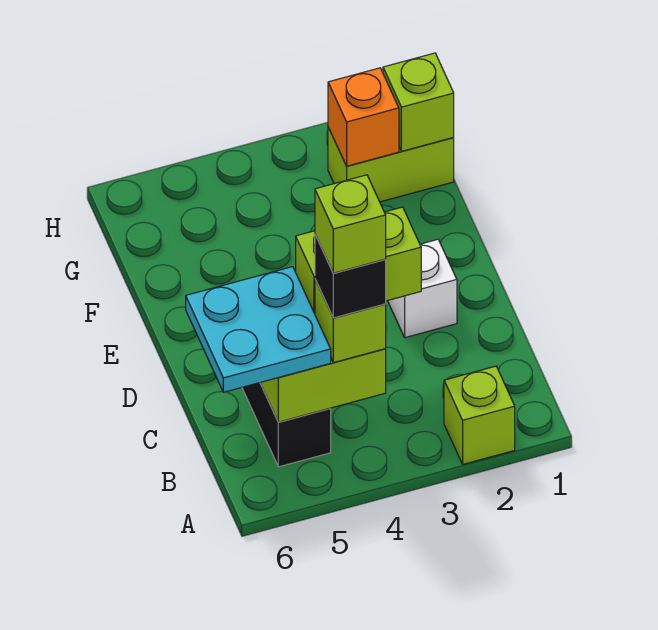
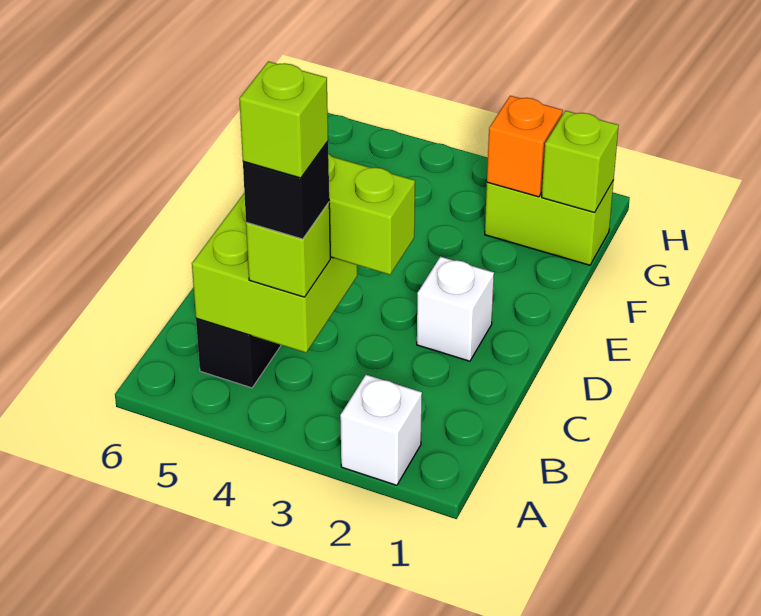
lime brick A2 level 1 -> white brick A2 level 1
cyan plate B5:C6 level 3 -> none

